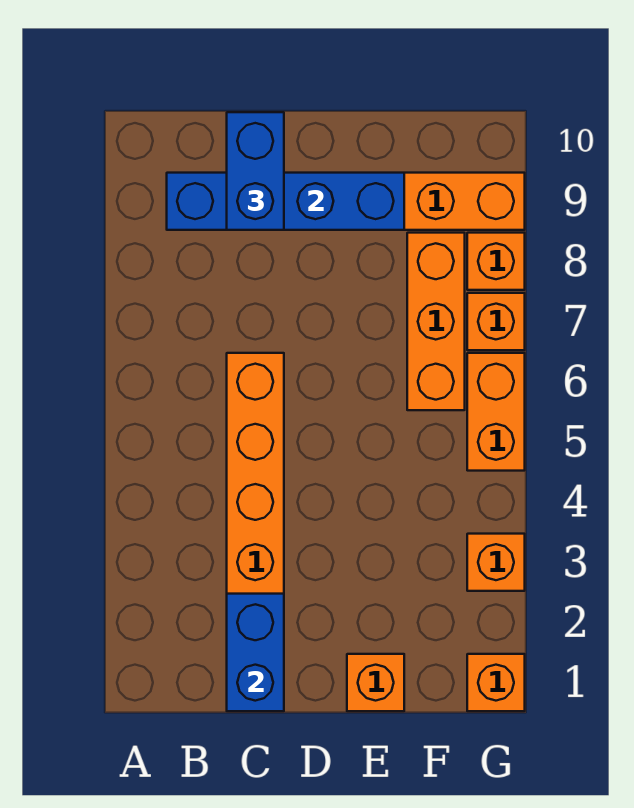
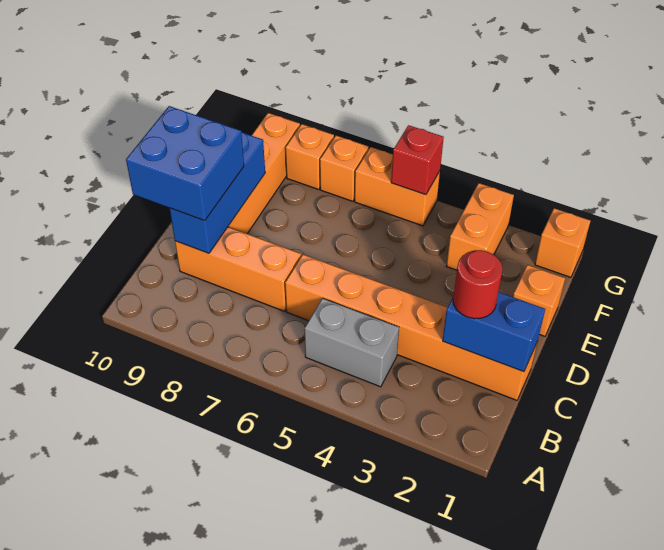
none -> grey brick B4:B5 level 1
blue brick B9:E9 level 2 -> blue brick C9:E9 level 2
none -> red round brick C2 level 3
blue brick C9:C10 level 3 -> blue brick C9:D10 level 3
orange brick F6:F8 level 1 -> orange brick C7:C9 level 1
orange brick G3 level 1 -> orange brick F3:G3 level 1
none -> red brick G5 level 2

